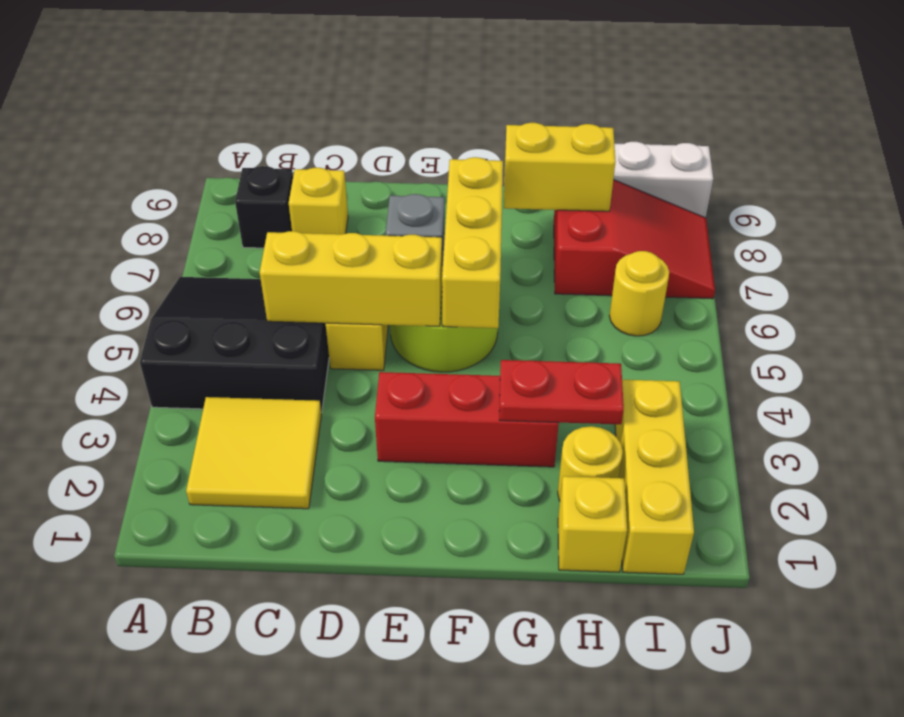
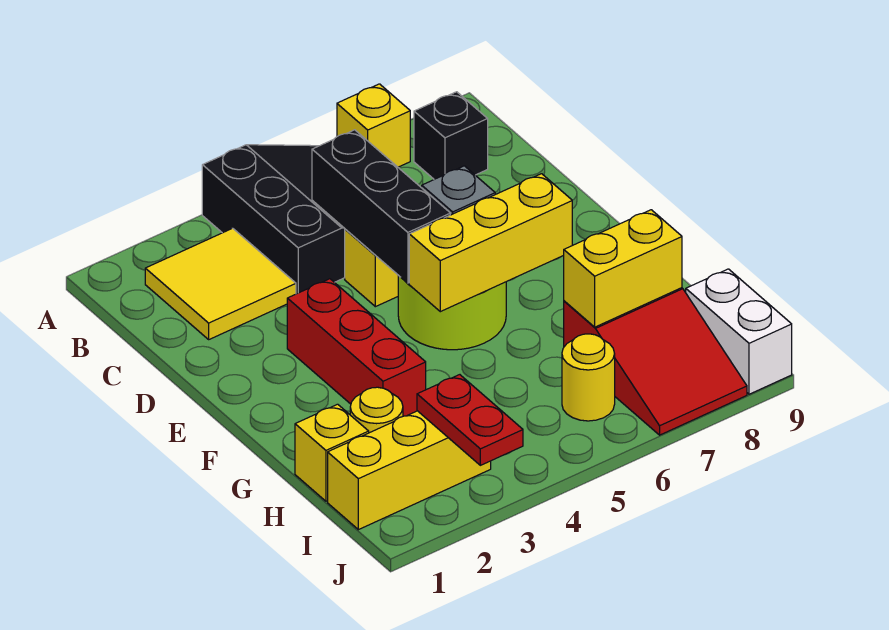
yellow brick C5:E5 level 2 -> black brick C5:E5 level 2
yellow brick C8 level 1 -> yellow brick A7 level 1
red plate G3:H3 level 2 -> red plate I3:J3 level 2
yellow brick G8:H8 level 2 -> yellow brick H7:H8 level 2

